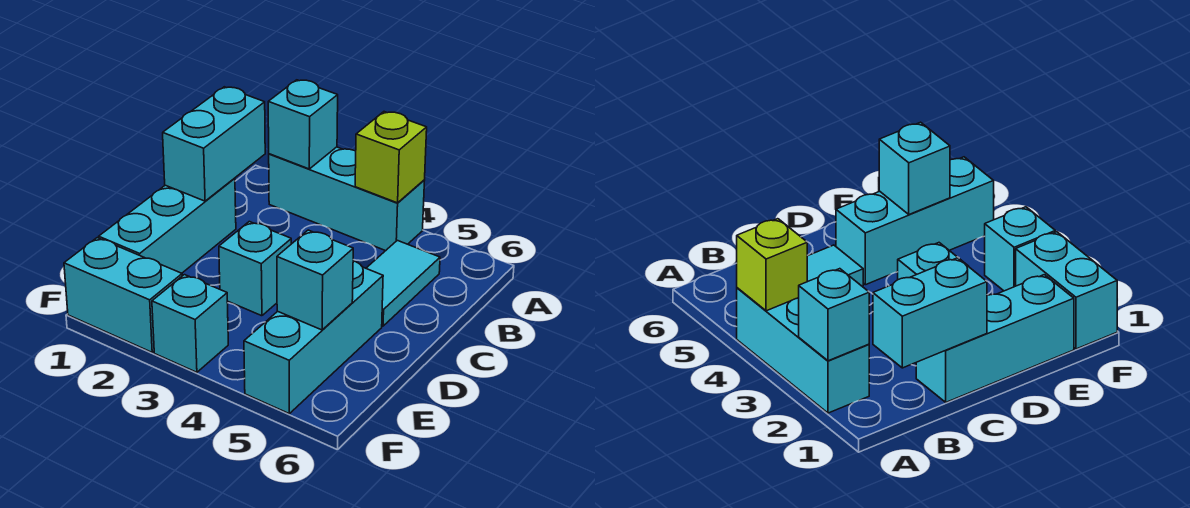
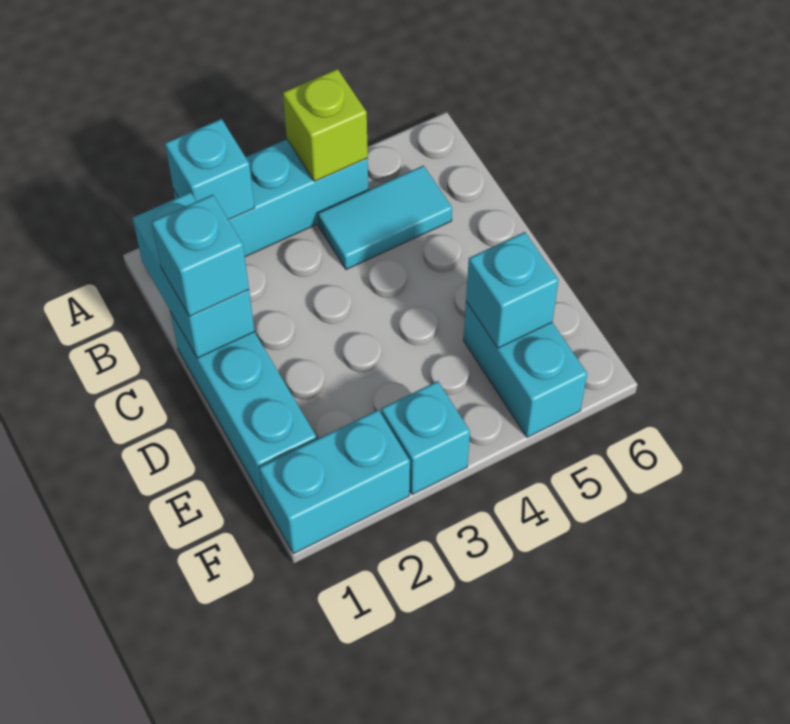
cyan tile B5:C5 level 1 -> cyan tile B4:B5 level 1
cyan brick D3 level 1 -> cyan brick C1 level 3
cyan brick D5:F5 level 1 -> cyan brick E5:F5 level 1

